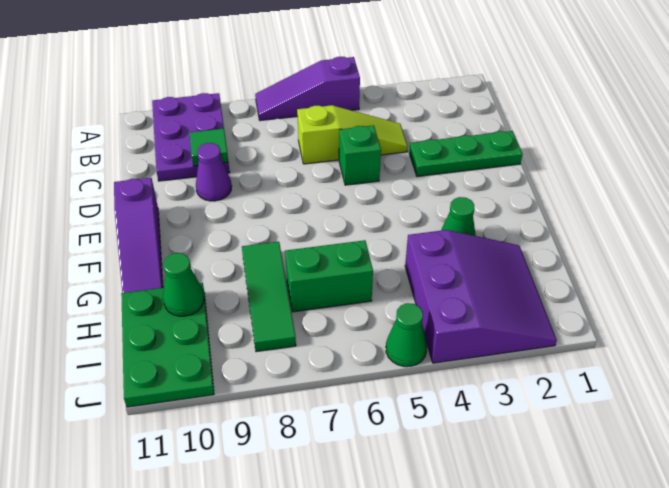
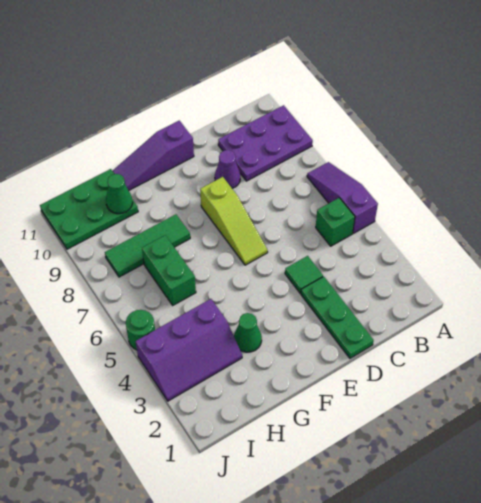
lime slope C4:C6 level 1 top 6 -> lime slope E6:E8 level 1 top 8
green tile C9 level 2 -> green tile D4 level 1
green brick D5 level 1 -> green brick B5 level 1
purple slope H2:J4 level 1 top 4 -> purple slope H3:J4 level 1 top 4
green cone J5 level 1 -> green round brick J5 level 1

